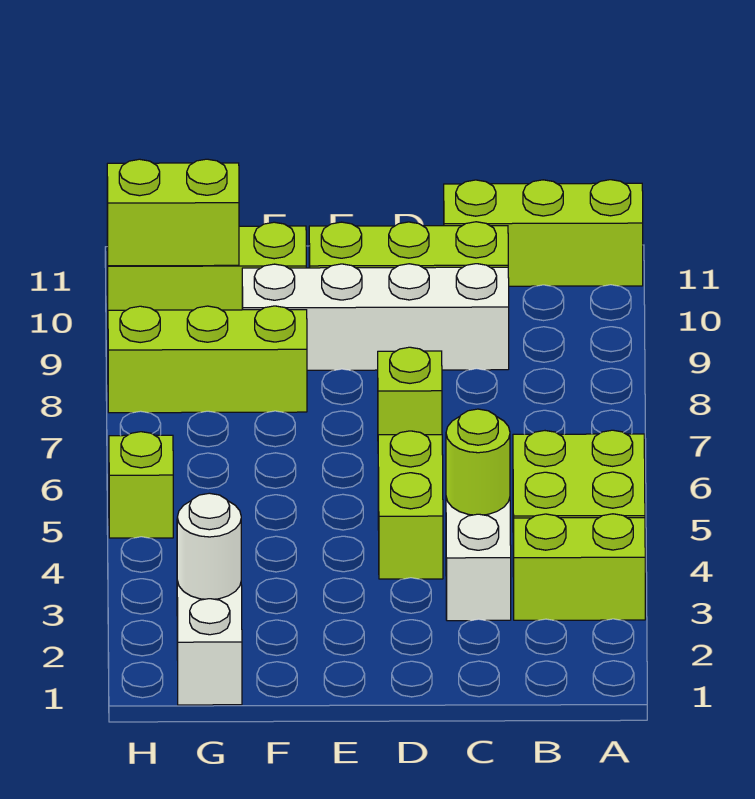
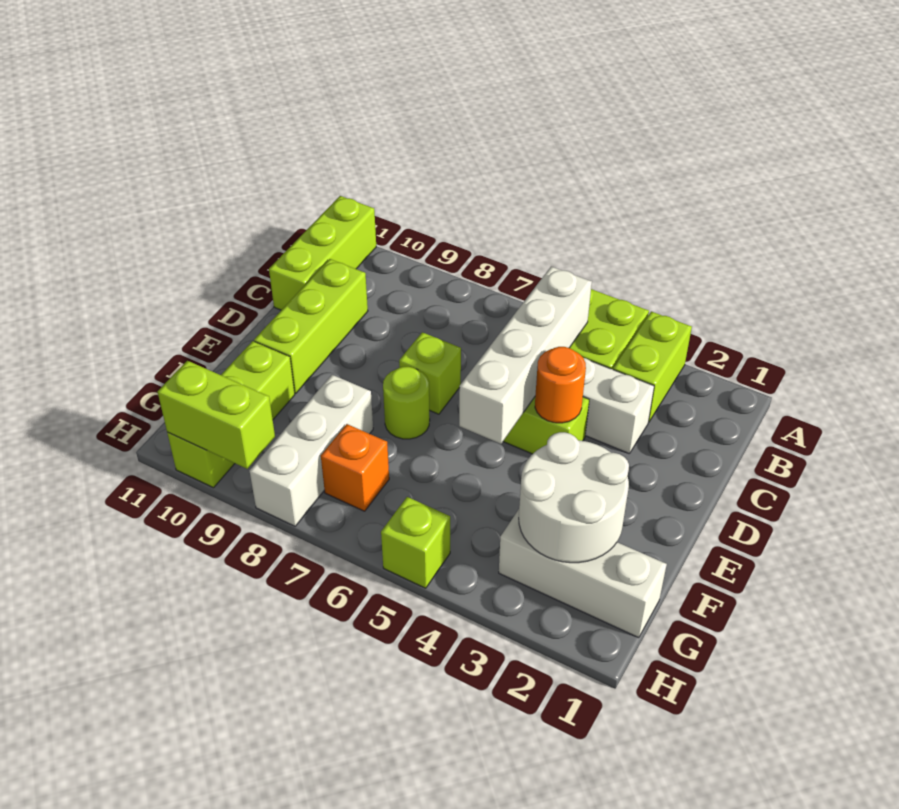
lime round brick C4 level 2 -> lime round brick E7 level 1
white brick C9:F9 level 1 -> white brick B5:E5 level 2
none -> orange round brick D4 level 2
lime brick F8:H8 level 1 -> white brick F8:H8 level 1
white round brick G2 level 2 -> white round brick F2:G3 level 2
none -> orange brick G7 level 1
lime brick G10:H10 level 2 -> lime brick H9:H10 level 2

